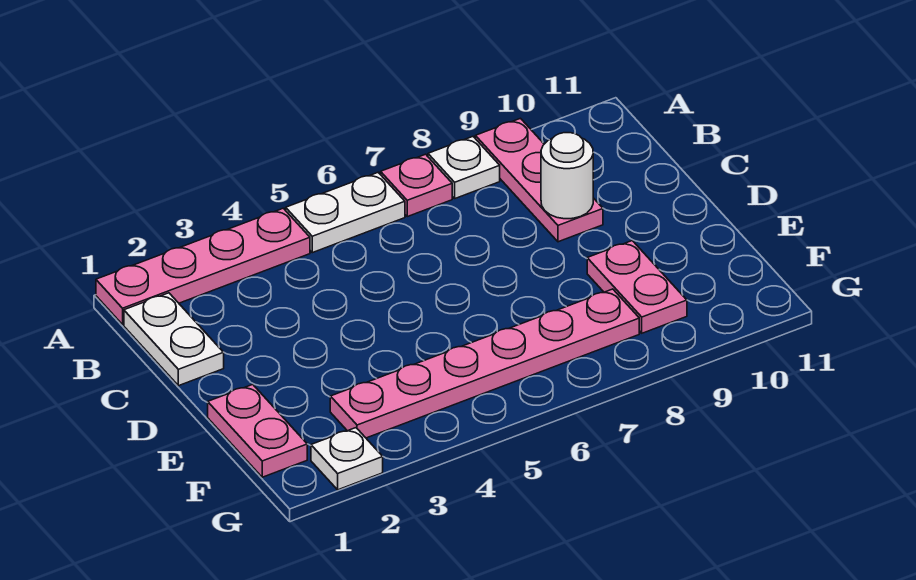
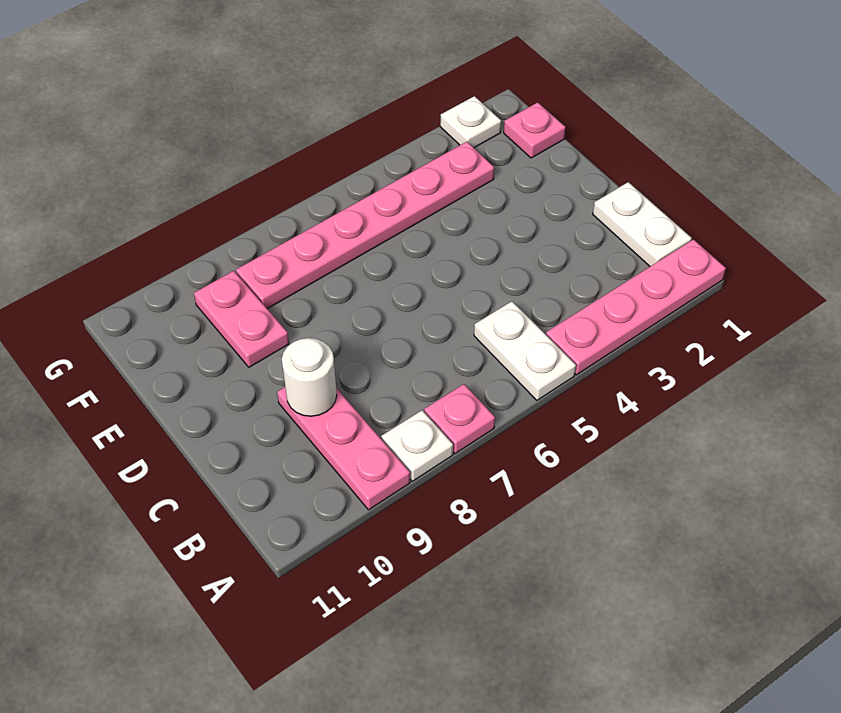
white plate A5:A6 level 1 -> white plate A5:B5 level 1
pink plate E1:F1 level 1 -> pink plate F1 level 1

